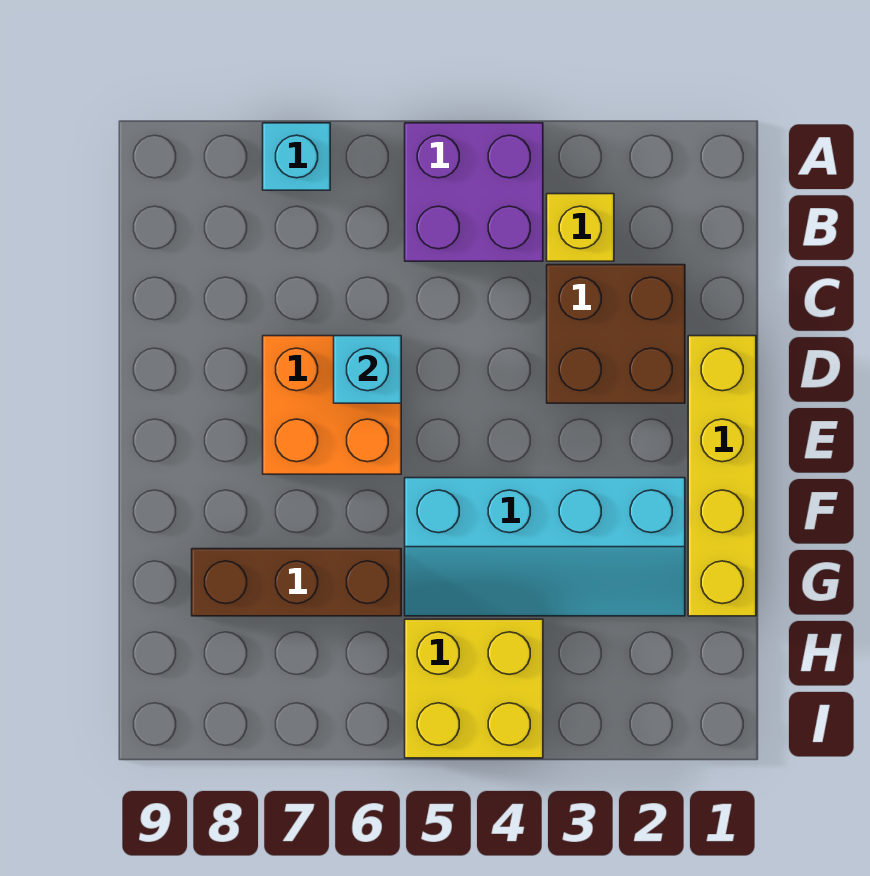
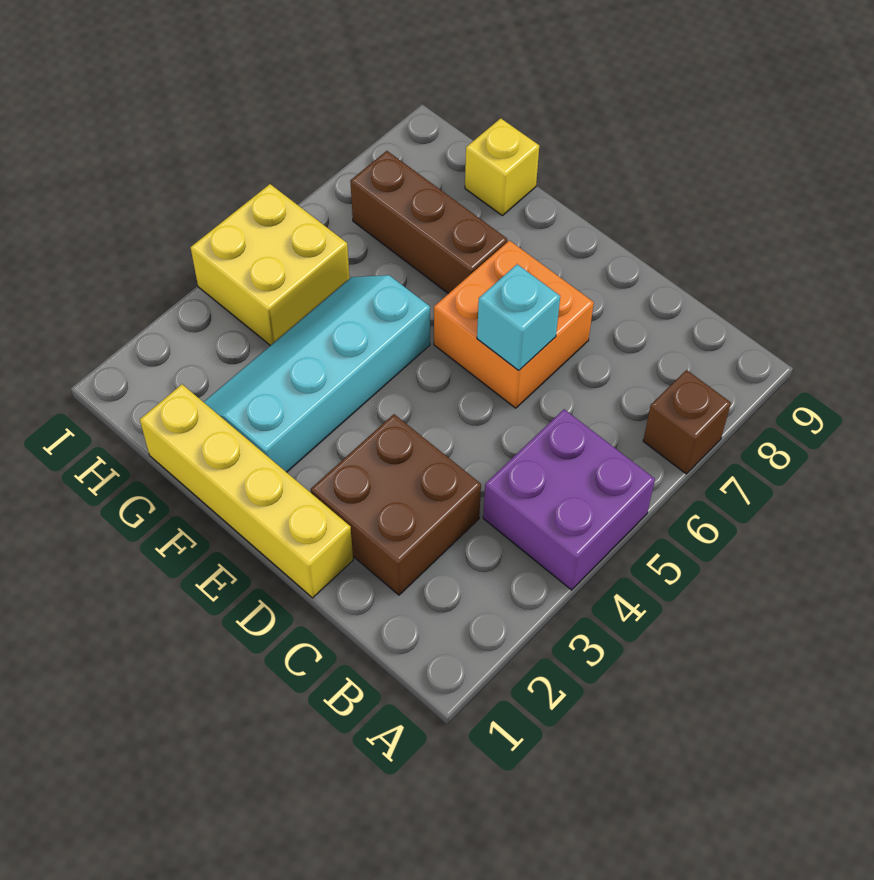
cyan brick A7 level 1 -> brown brick A7 level 1
yellow brick B3 level 1 -> yellow brick G9 level 1
brown brick G6:G8 level 1 -> brown brick F7:H7 level 1

